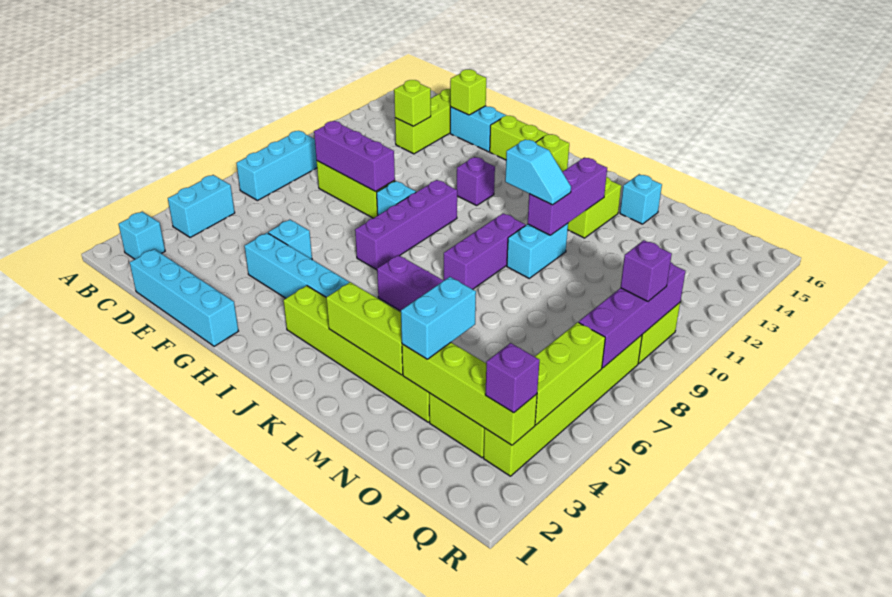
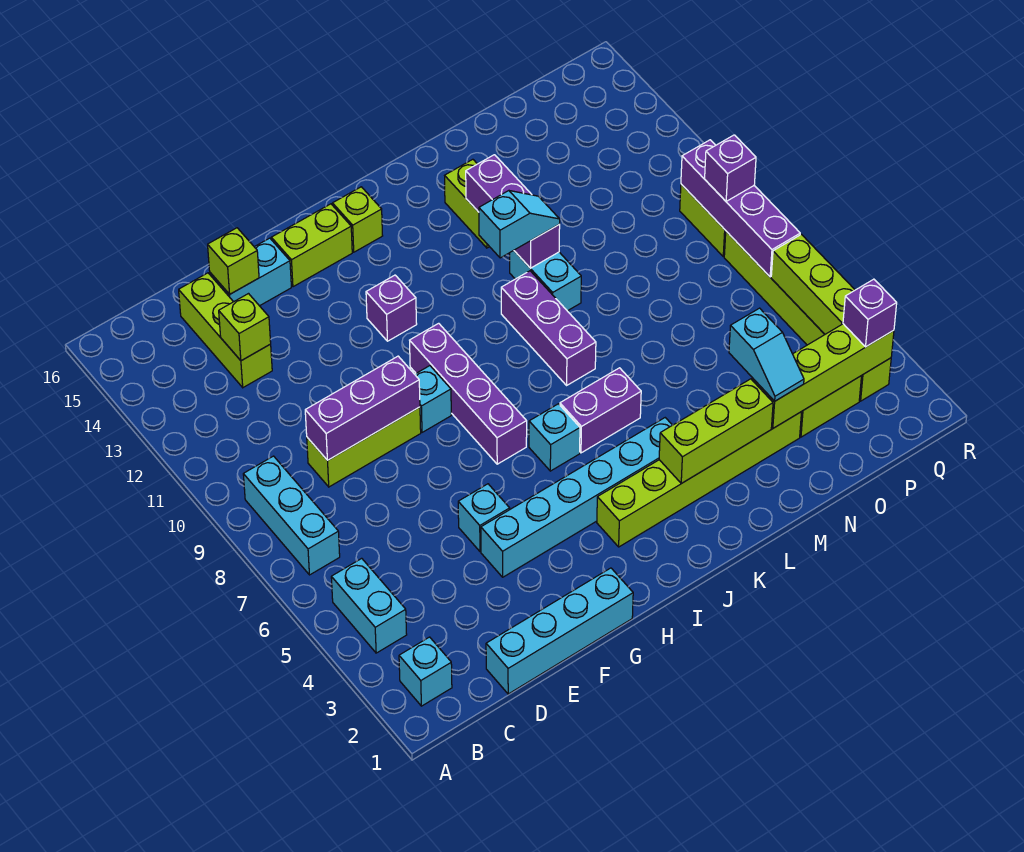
cyan brick M15 level 1 -> cyan brick I6 level 1
cyan brick N3:N4 level 3 -> cyan slope N3:N4 level 3 top 4

